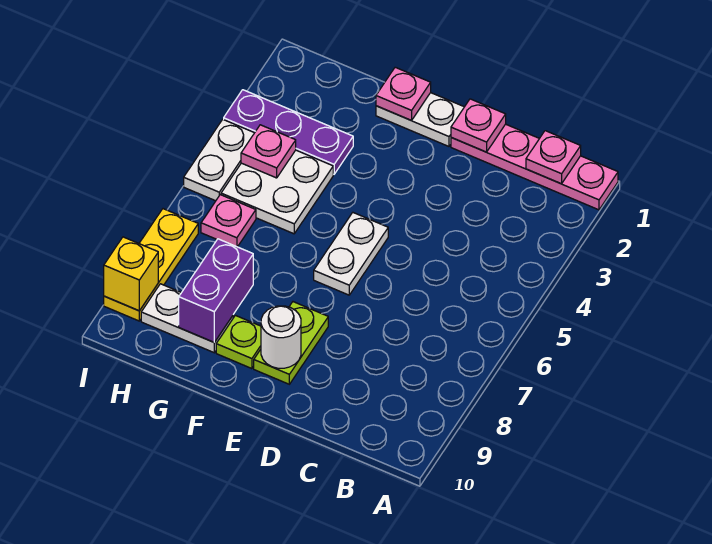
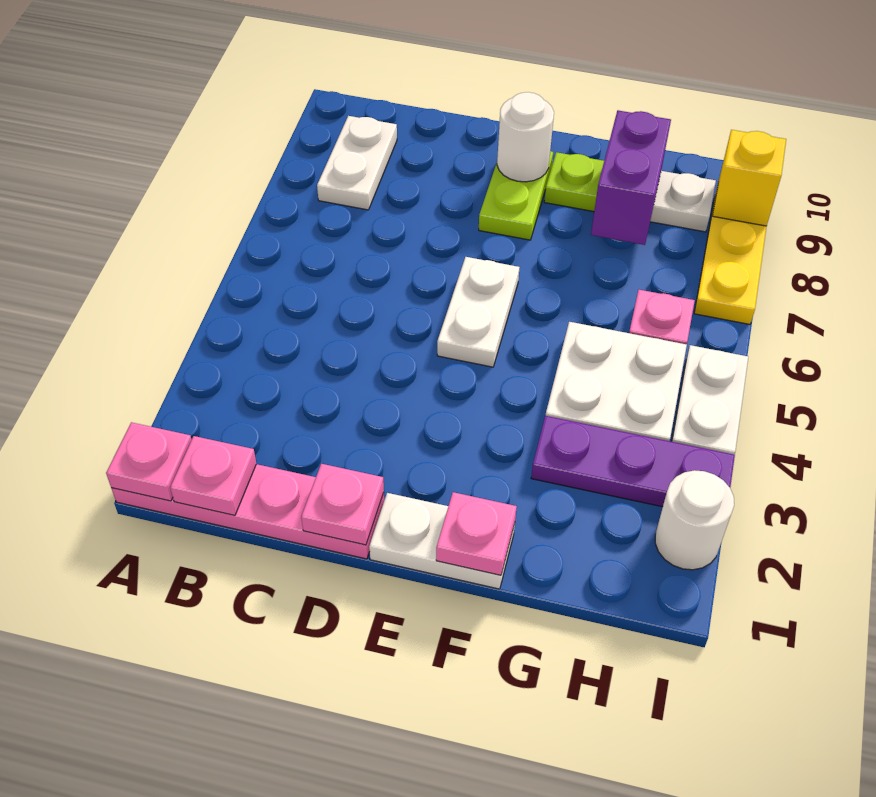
none -> white plate B8:B9 level 1
pink plate H4 level 2 -> pink plate A1 level 2
none -> white round brick I2 level 1

